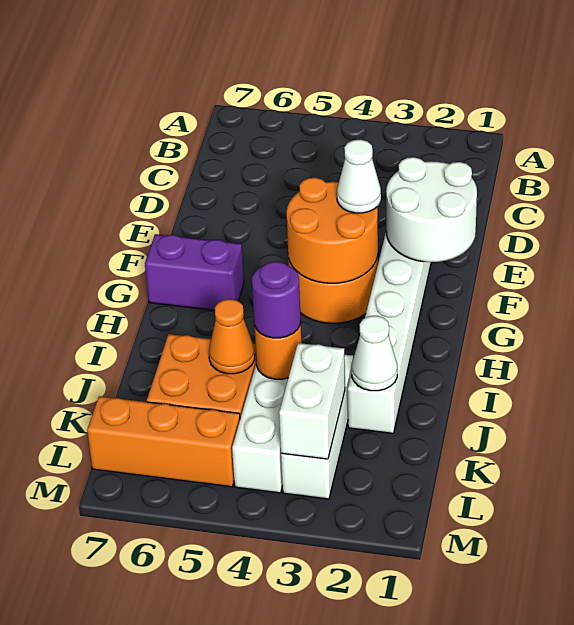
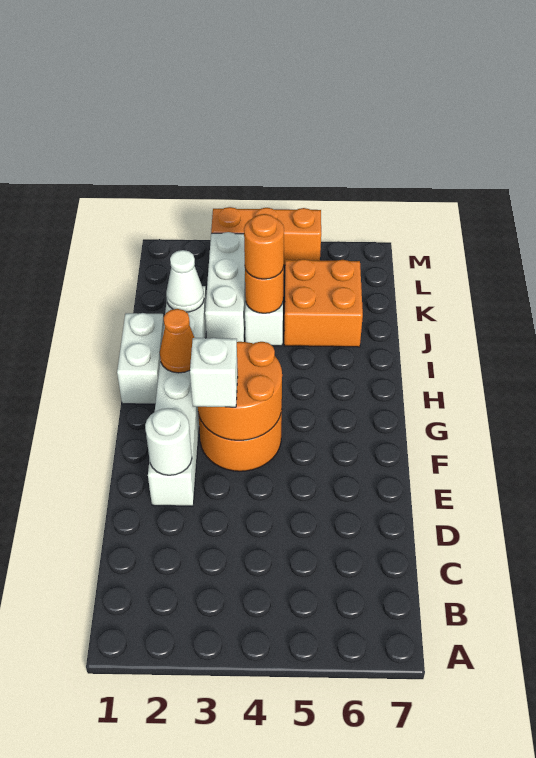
white round brick E1:F2 level 2 -> white round brick E2 level 2
white cone F3 level 3 -> white brick F3 level 3
purple brick G6:G7 level 1 -> none
purple round brick J4 level 3 -> orange round brick J4 level 3
orange cone J5 level 2 -> orange cone H2 level 2
white brick K3:L3 level 2 -> white brick H1:I1 level 1
orange brick L5:L7 level 1 -> orange brick M3:M5 level 1

